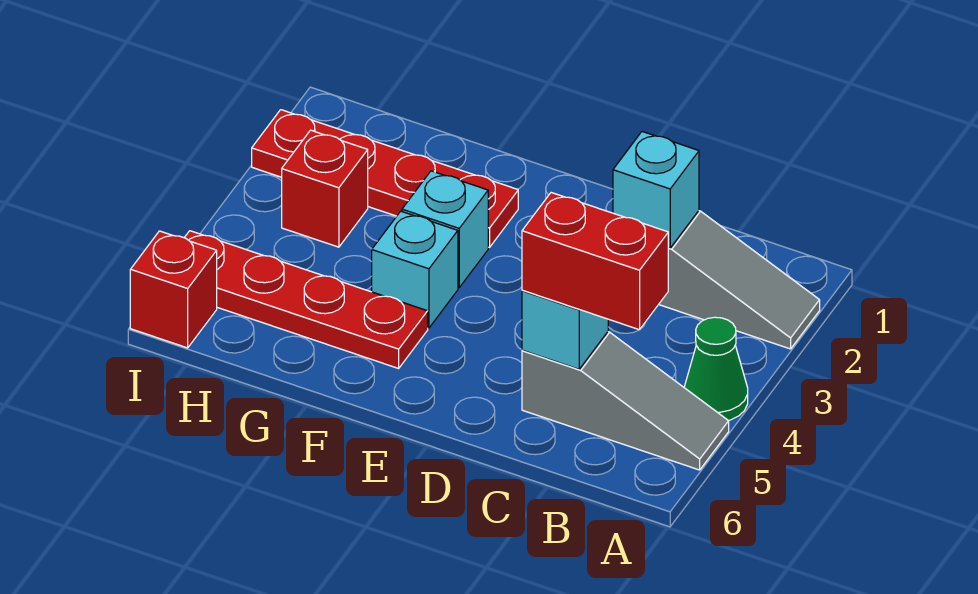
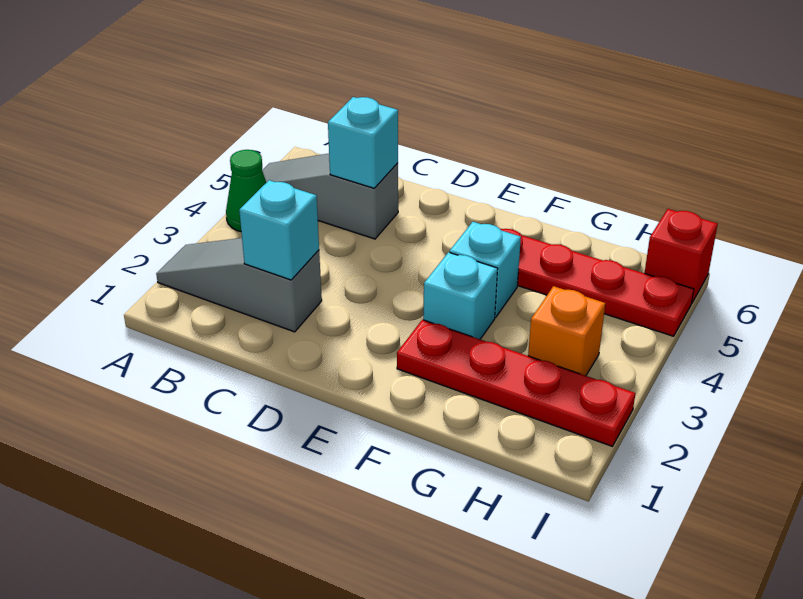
red brick B5:C5 level 3 -> none
red brick H3 level 1 -> orange brick H3 level 1

